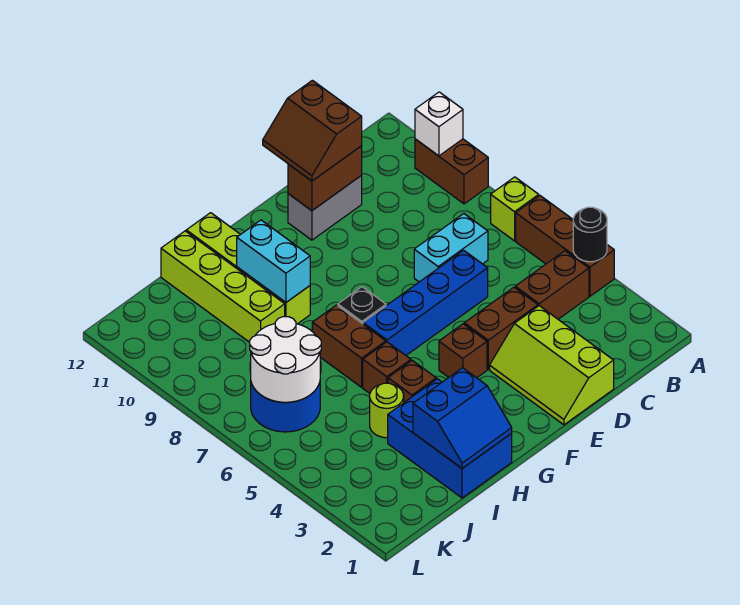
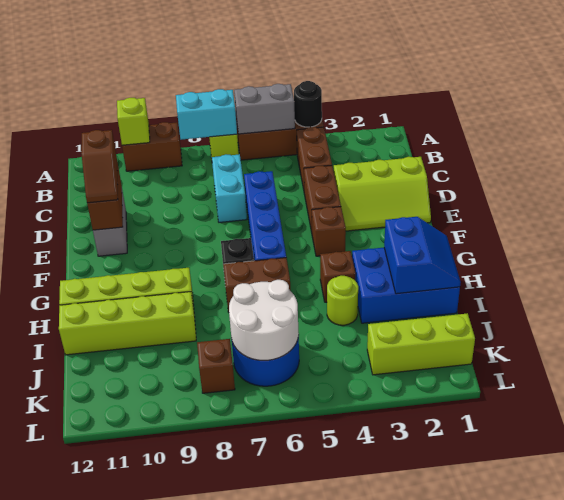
none -> grey brick A5:A6 level 2
white brick A10 level 2 -> lime brick A10 level 2
brown slope D11:E12 level 3 top D -> brown slope D11:E11 level 3 top D
brown brick H5 level 1 -> brown brick K8 level 1
cyan brick H9:H10 level 2 -> cyan brick A7:A8 level 2
none -> lime brick K1:K3 level 1

